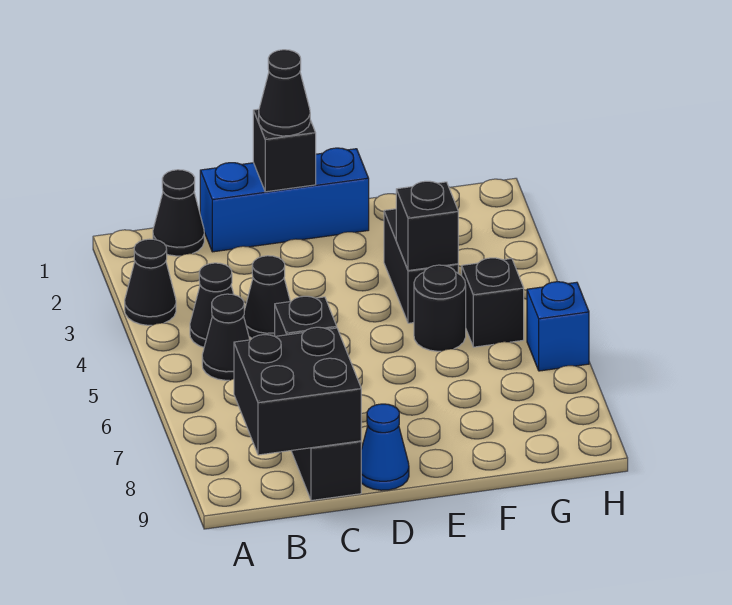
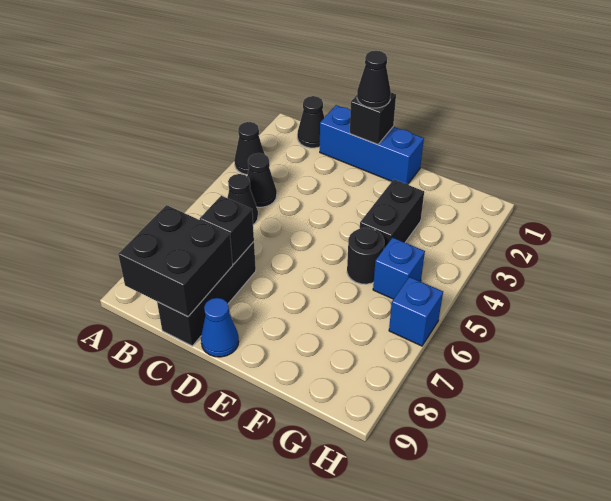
black cone C4 level 1 -> none
black brick F4 level 2 -> none
black brick G5 level 1 -> blue brick G5 level 1

